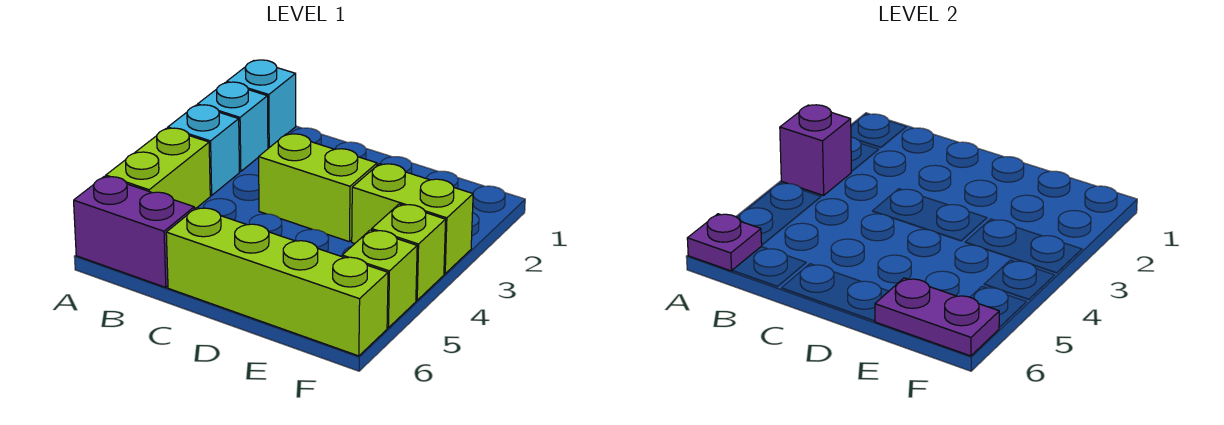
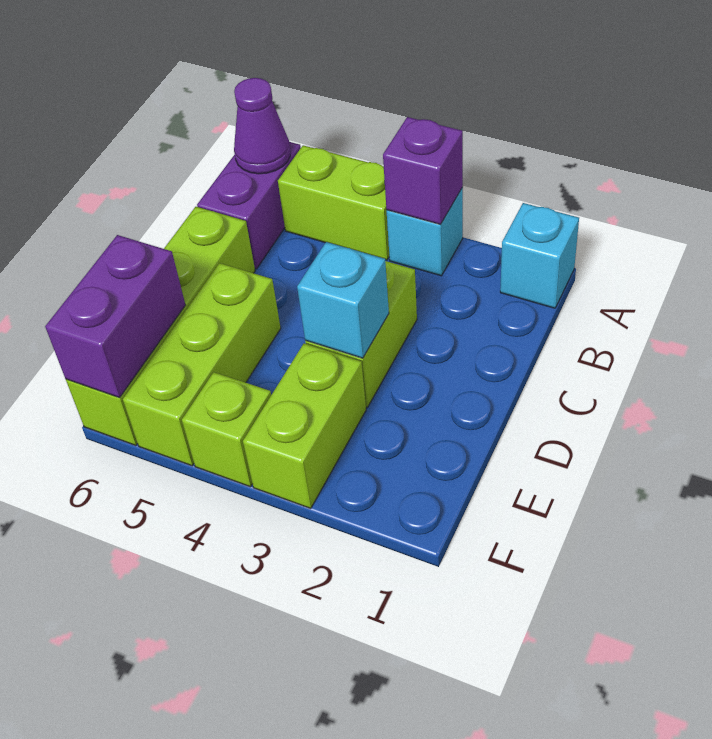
cyan brick A2 level 1 -> cyan brick D3 level 2
purple plate A6 level 2 -> purple cone A6 level 2
purple plate E6:F6 level 2 -> purple brick E6:F6 level 2
lime brick F5 level 1 -> lime brick D5:F5 level 1

